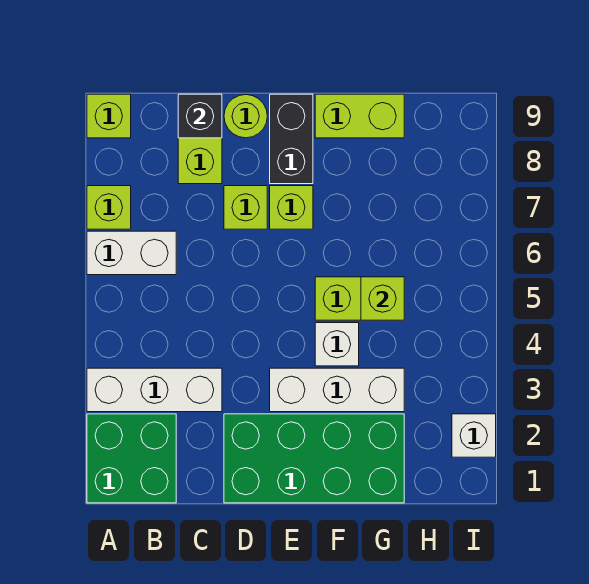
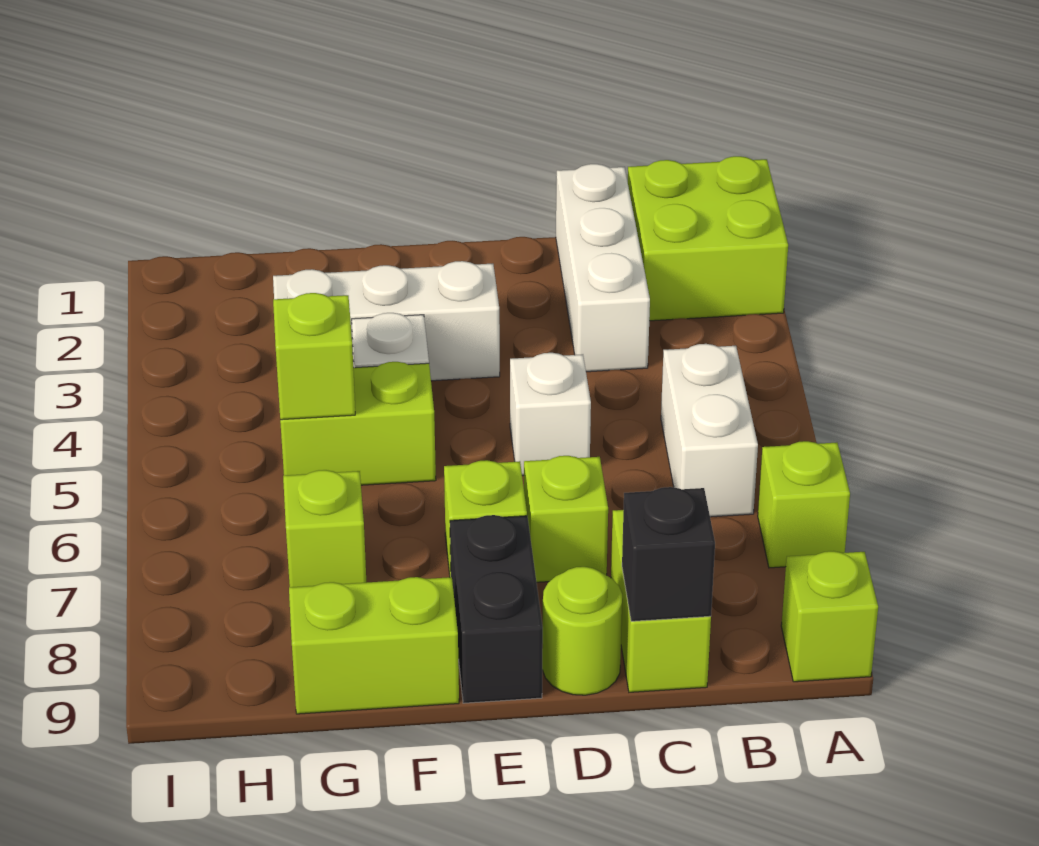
green brick A1:B2 level 1 -> lime brick A1:B2 level 1
white brick A3:C3 level 1 -> white brick C1:C3 level 1
white brick A6:B6 level 1 -> white brick B5:B6 level 1
green brick D1:G2 level 1 -> none
none -> lime brick G7 level 1
white brick I2 level 1 -> white brick D5 level 1

